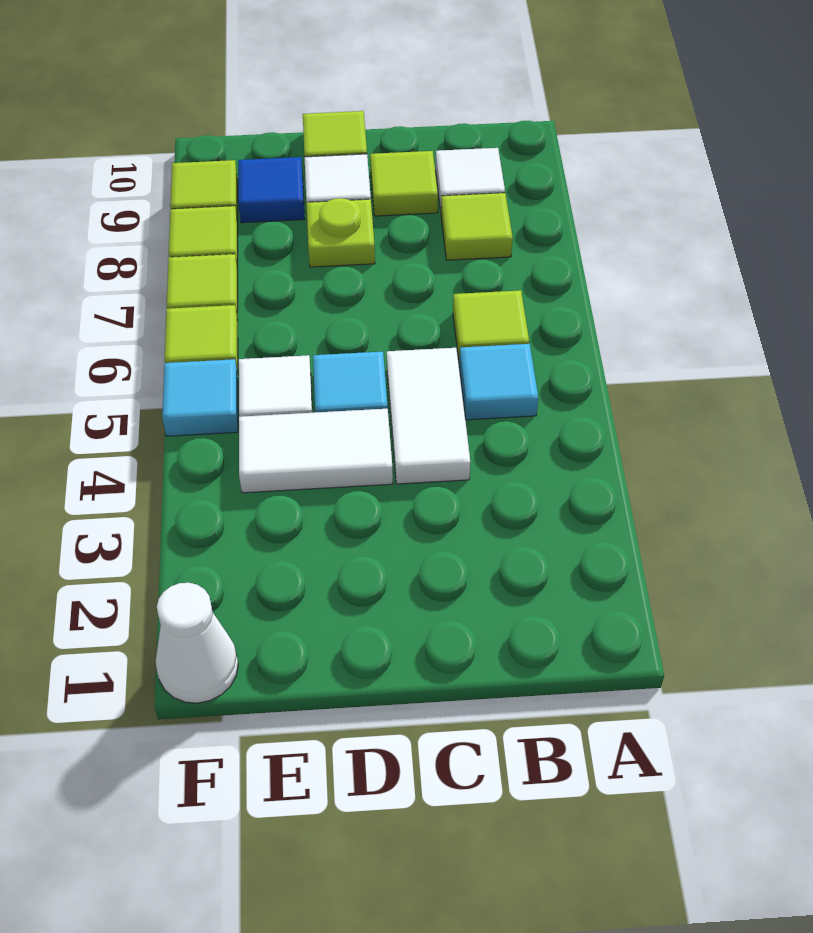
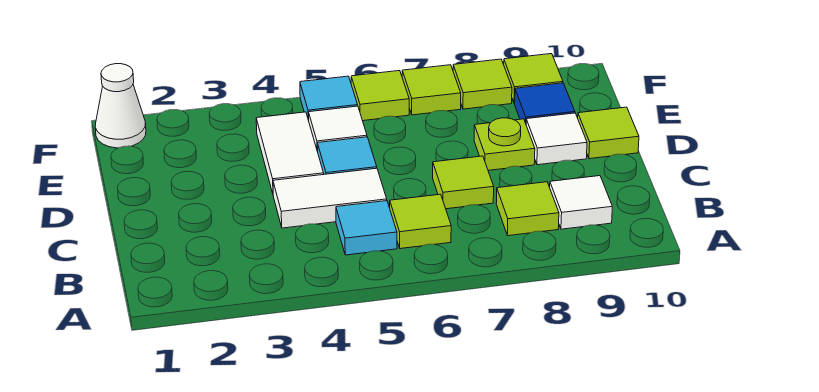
lime tile C9 level 1 -> lime tile C7 level 1

